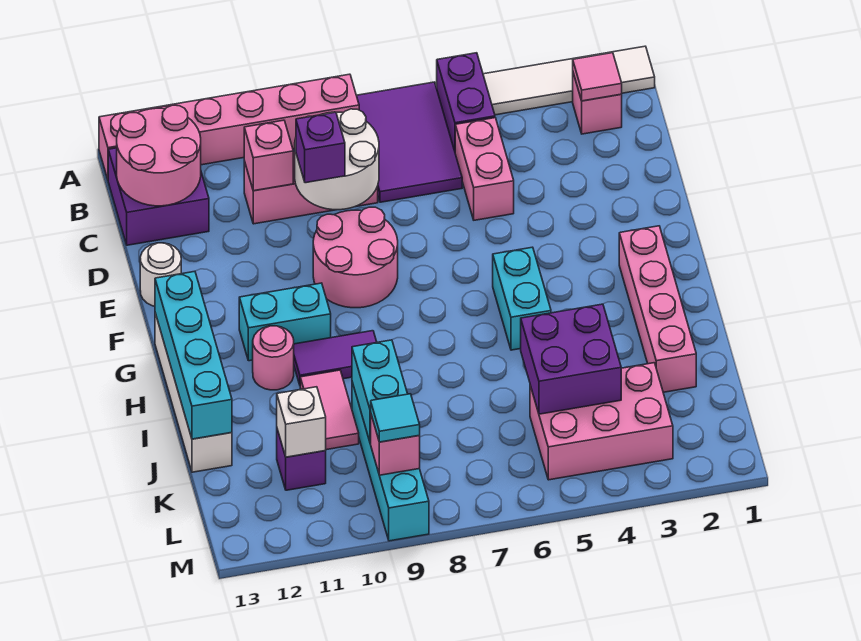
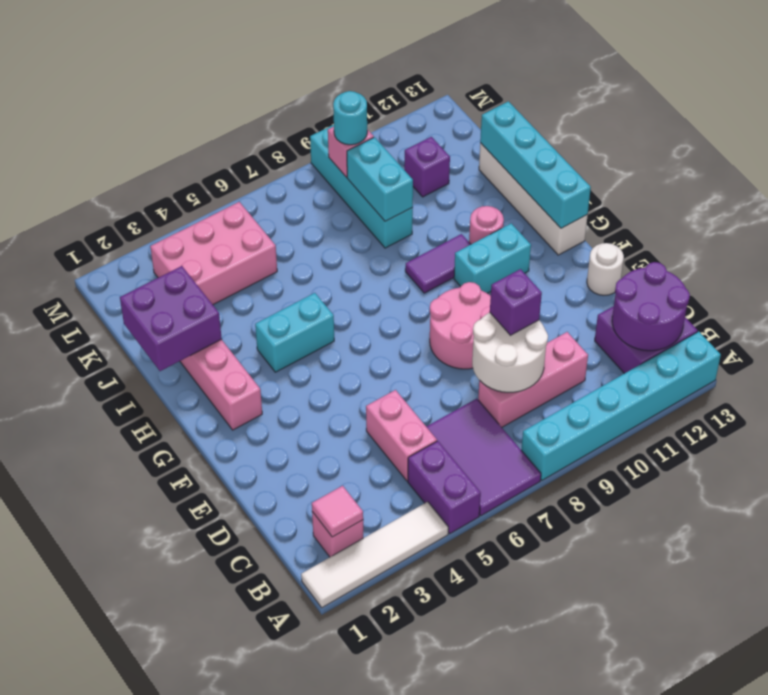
pink brick A8:A13 level 1 -> cyan brick A8:A13 level 1
pink round brick B12:C13 level 2 -> purple round brick B12:C13 level 2
pink brick C10 level 2 -> none
cyan brick G5:H5 level 1 -> cyan brick H4:H5 level 1
pink tile I10:J10 level 1 -> none
purple brick J4:K5 level 2 -> purple brick I1:J2 level 2
white brick K11 level 2 -> none
cyan tile L9 level 3 -> cyan round brick L9 level 3

